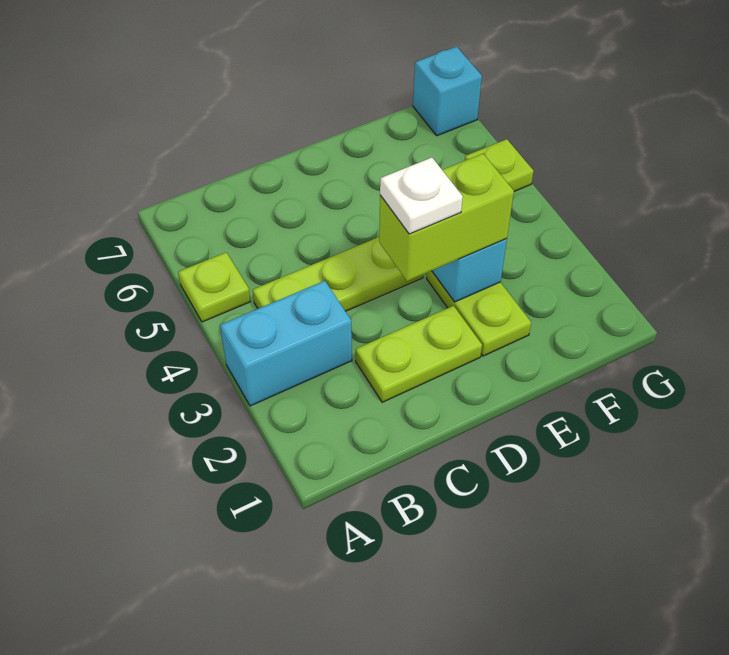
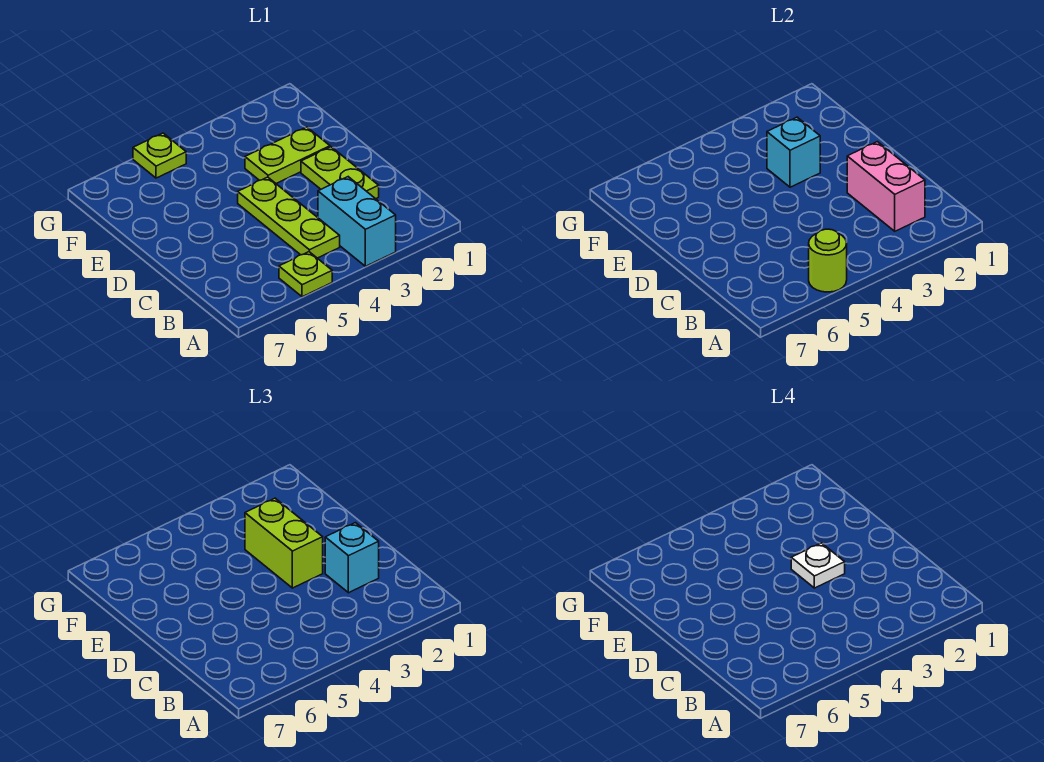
none -> lime round brick A5 level 2
none -> pink brick B2:C2 level 2
cyan brick G7 level 1 -> cyan brick C2 level 3

